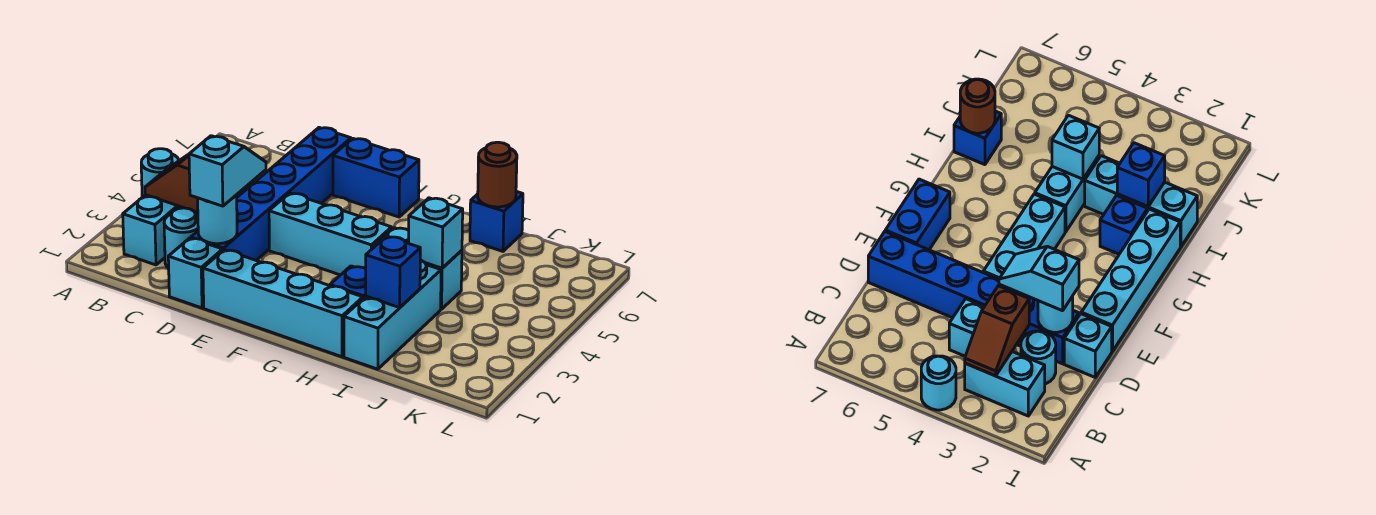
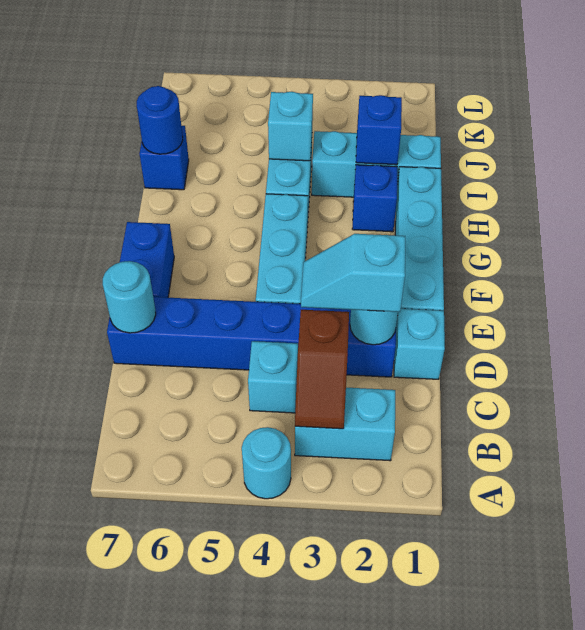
cyan round brick C2 level 1 -> cyan round brick D7 level 2
brown round brick I7 level 2 -> blue round brick I7 level 2

